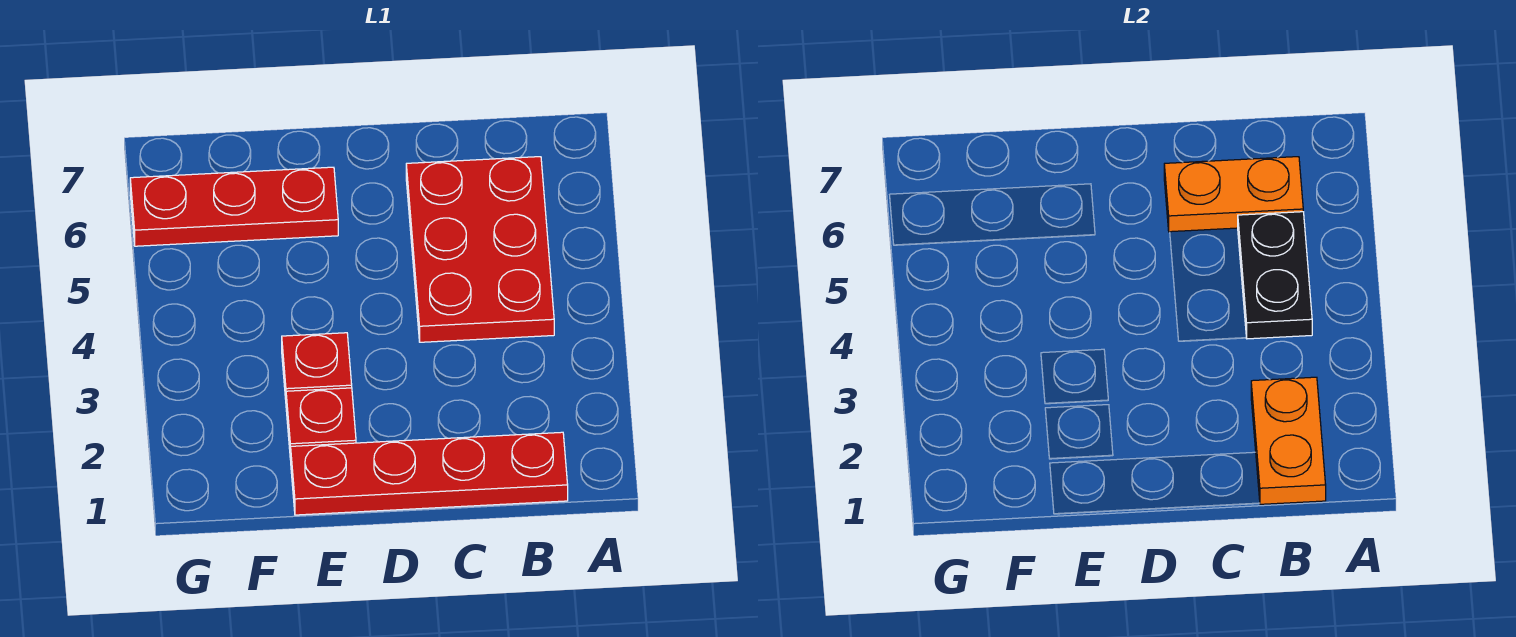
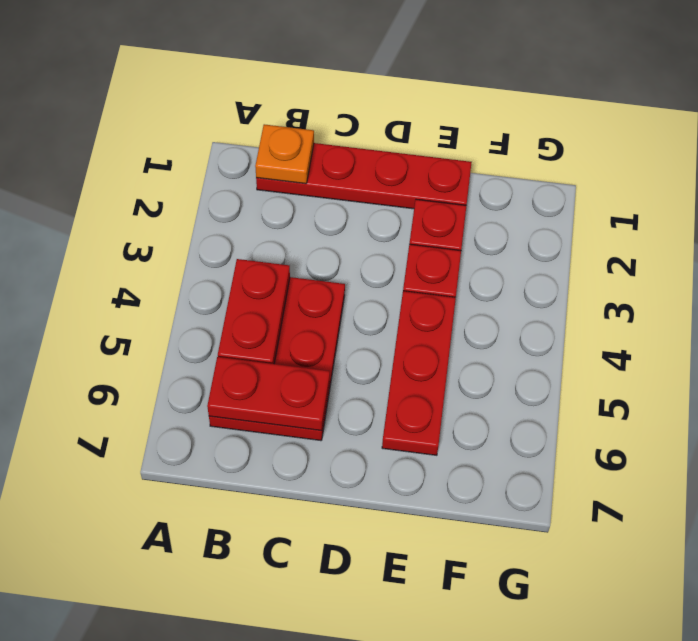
orange plate B1:B2 level 2 -> orange plate B1 level 2
black plate B4:B5 level 2 -> red plate B4:B5 level 2
orange plate B6:C6 level 2 -> red plate B6:C6 level 2
red plate E6:G6 level 1 -> red plate E4:E6 level 1

